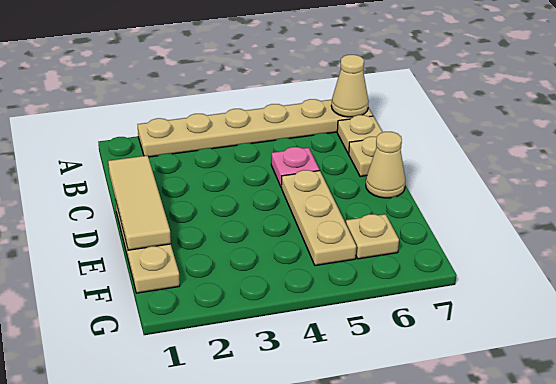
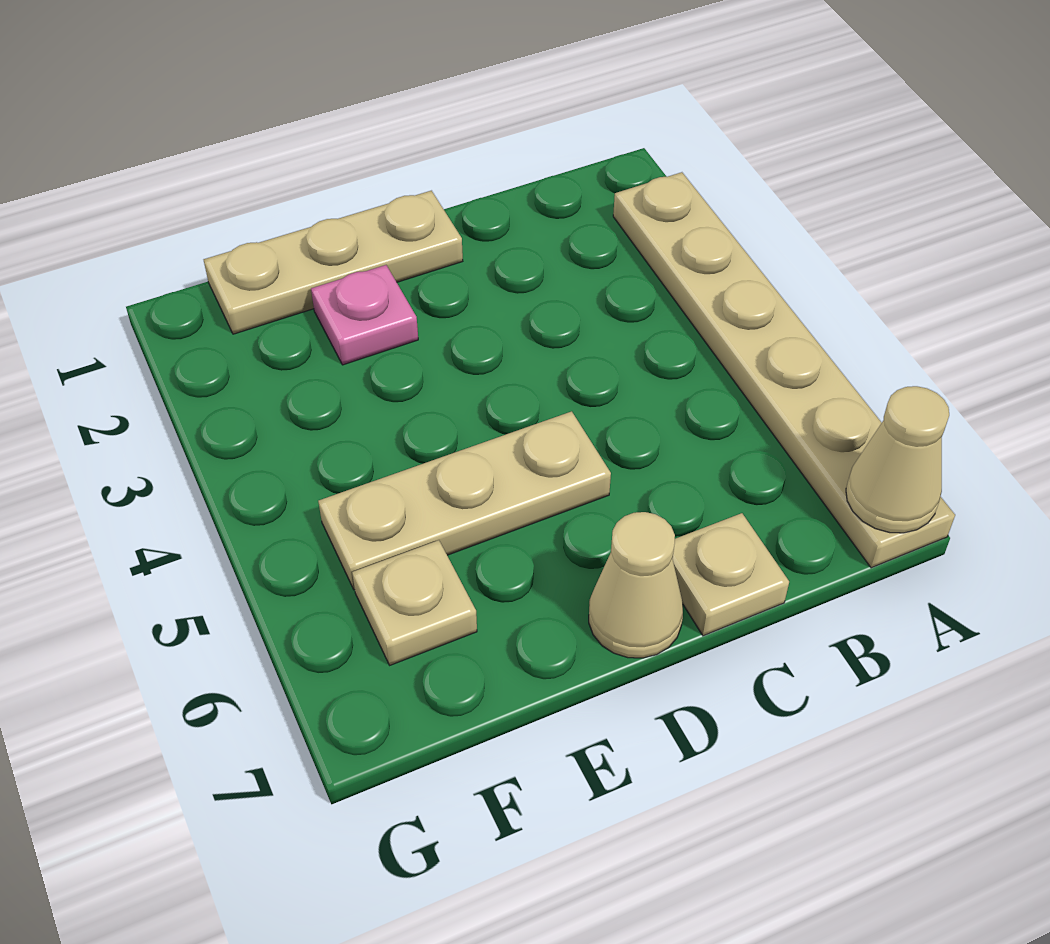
tan plate B7 level 1 -> none
tan tile C1:E1 level 2 -> none
pink plate C5 level 1 -> pink plate E2 level 1

